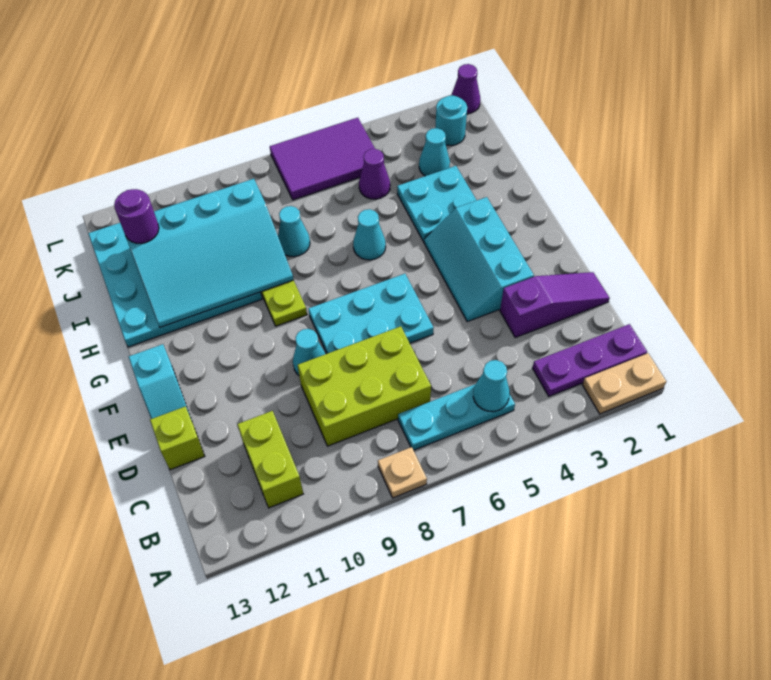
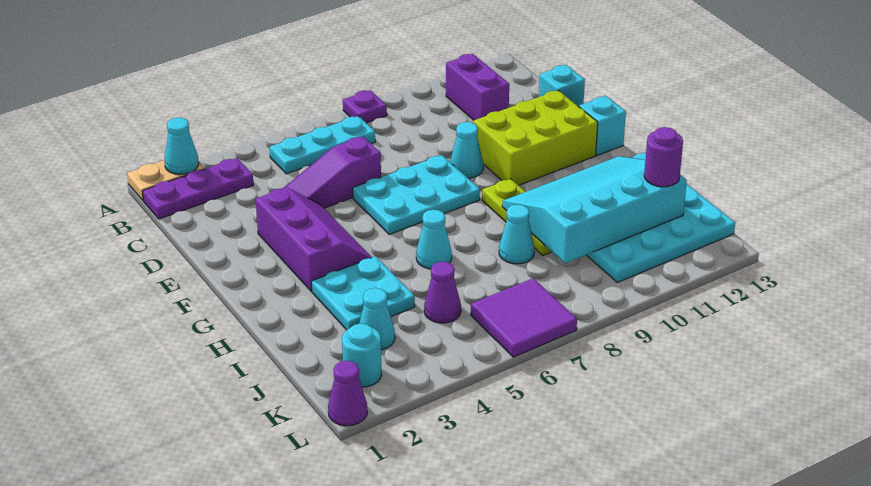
tan plate A8 level 1 -> purple plate A8 level 1
cyan cone B5 level 2 -> cyan cone A2 level 2
lime brick B11:C11 level 1 -> purple brick B11:C11 level 1
lime brick C7:D9 level 1 -> lime brick E10:F12 level 1
purple slope D1:D3 level 1 top 3 -> purple slope D4:D6 level 1 top 6
lime brick D13 level 1 -> cyan brick D13 level 1
cyan slope E3:G4 level 1 top 3 -> purple slope E3:G4 level 1 top 3
purple tile K5:L7 level 1 -> purple tile K6:L7 level 1

